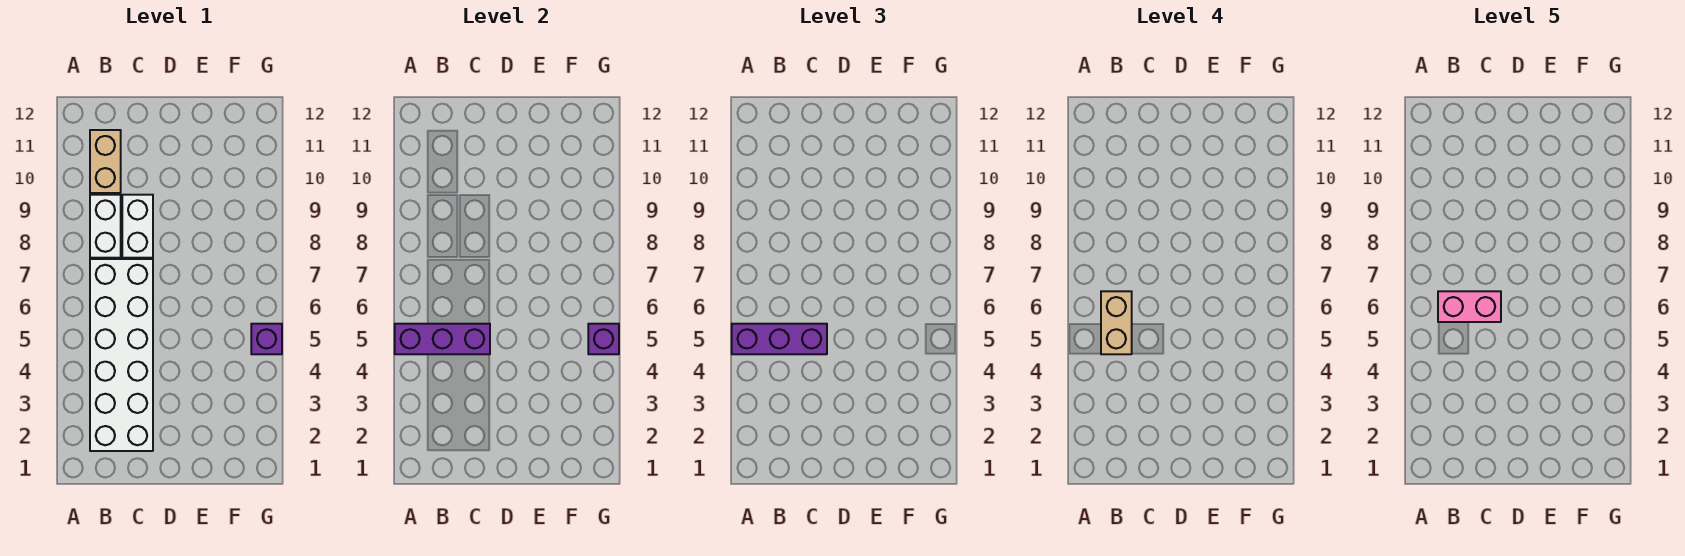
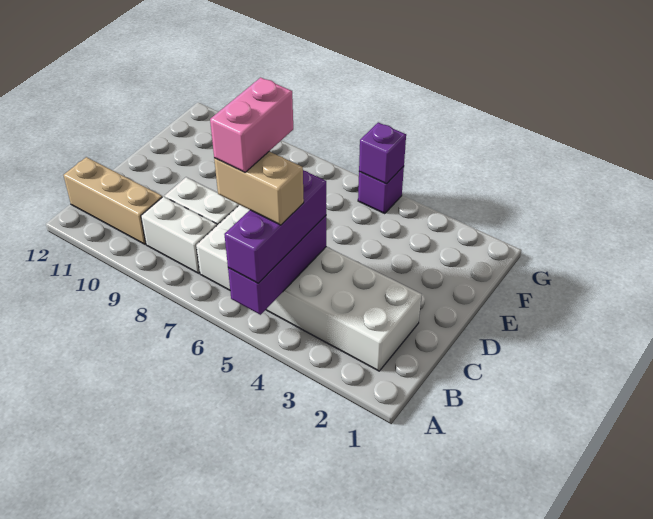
tan brick B10:B11 level 1 -> tan brick B10:B12 level 1

